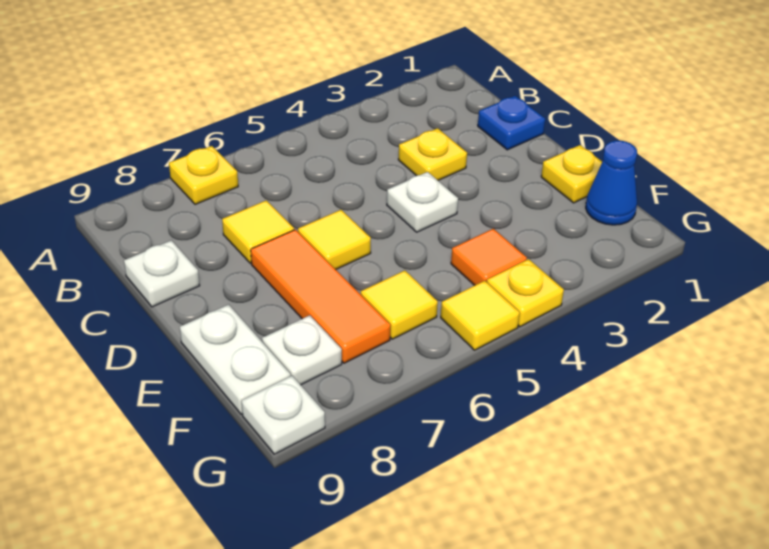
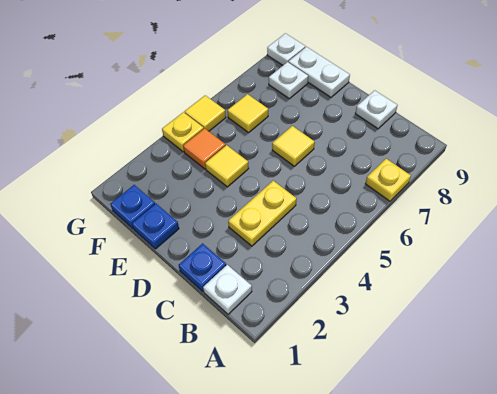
yellow plate C3 level 1 -> yellow plate C3:C4 level 1
yellow tile C7 level 1 -> yellow tile E4 level 1
white plate D4 level 1 -> white plate B1 level 1
orange tile D7:F7 level 1 -> none
yellow plate E1 level 1 -> blue plate E1 level 1
blue cone F1 level 1 -> blue plate F1 level 1

